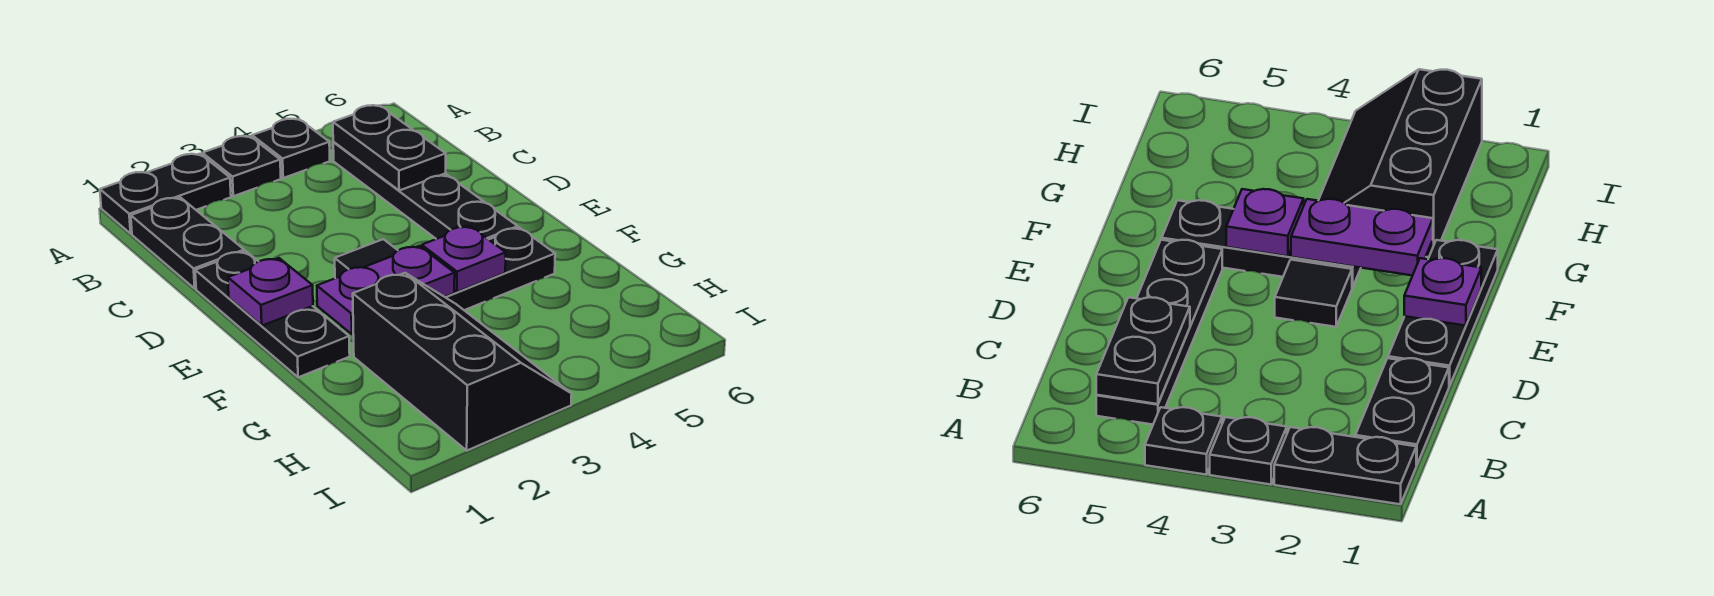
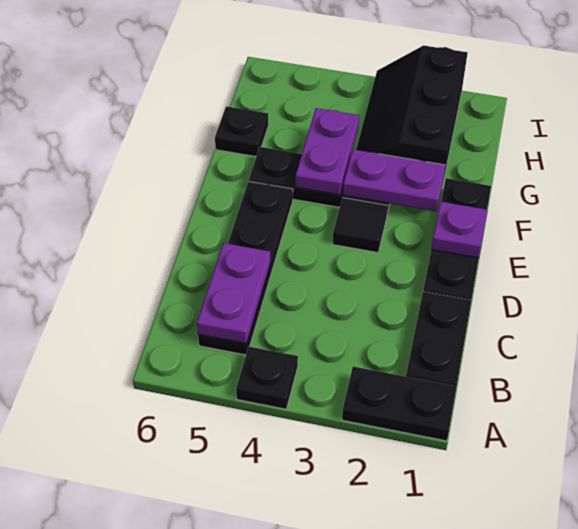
black plate A3 level 1 -> black plate G6 level 1
black plate B5:C5 level 2 -> purple plate B5:C5 level 2
purple plate F4 level 2 -> purple plate F4:G4 level 2

